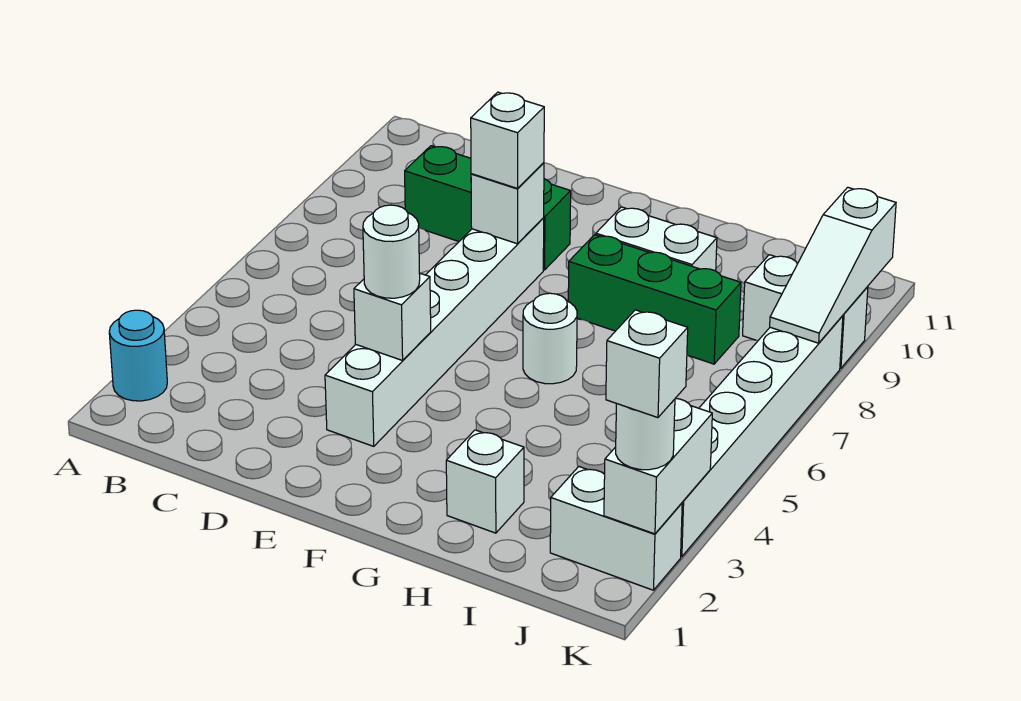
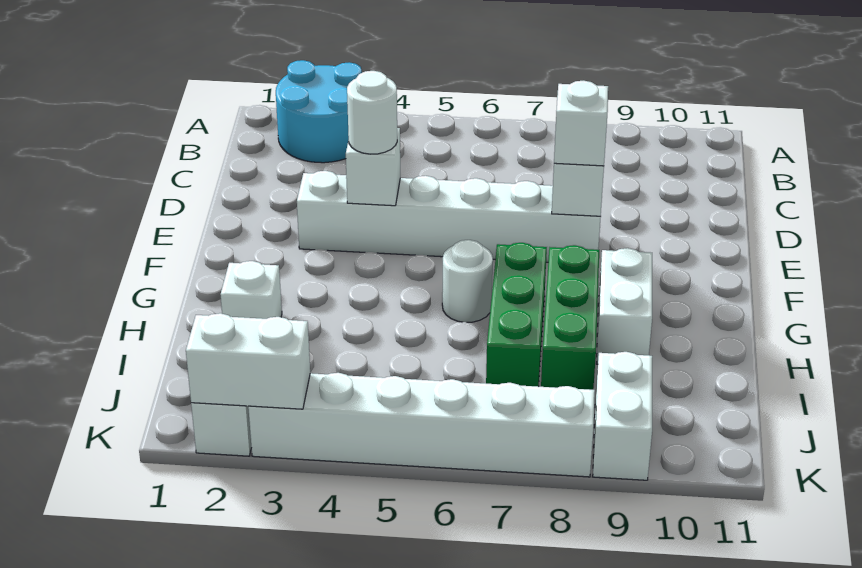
cyan round brick A2 level 1 -> cyan round brick A2:B3 level 1
green brick C9:E9 level 1 -> green brick G7:I7 level 1
white round brick K2 level 3 -> none
white brick K2 level 4 -> none
white slope K8:K10 level 2 top 10 -> none

